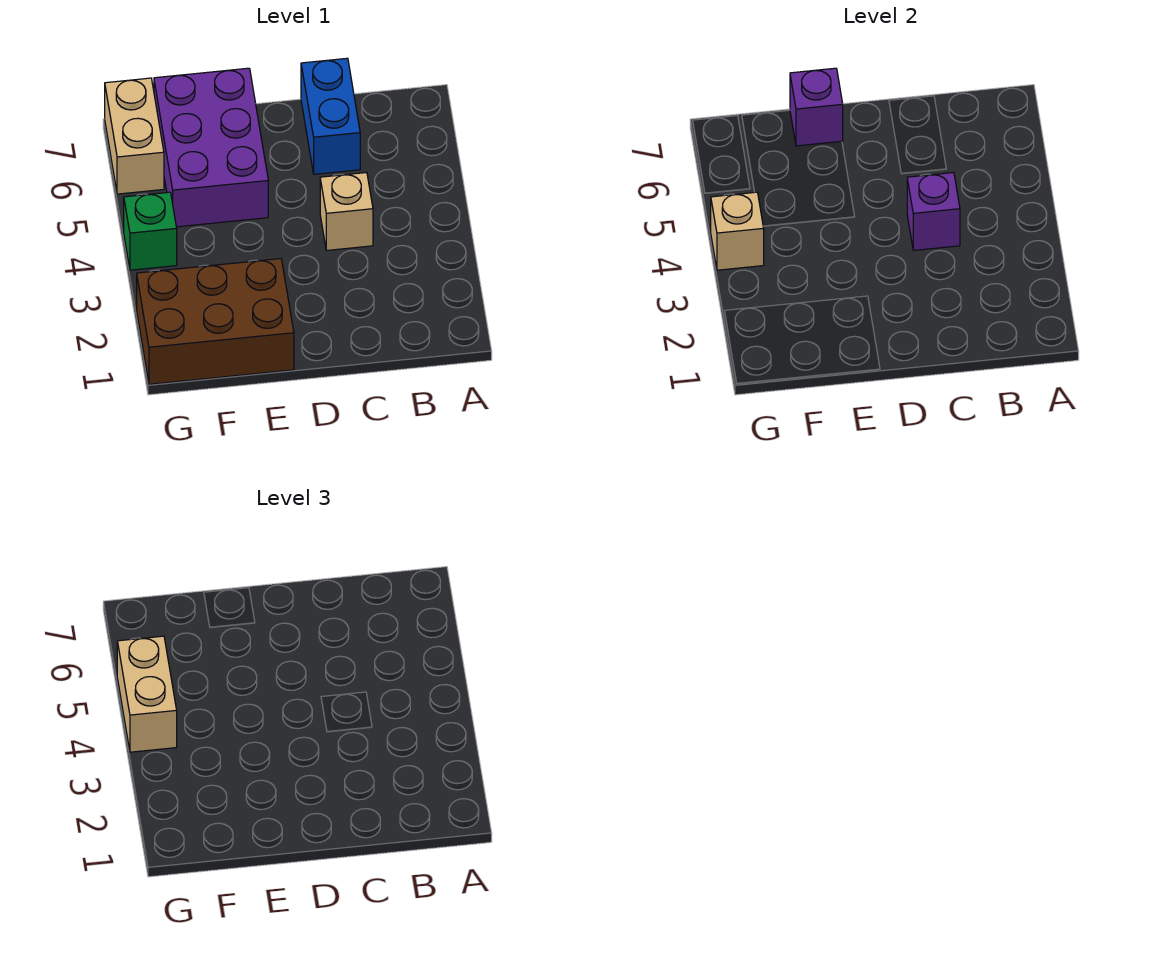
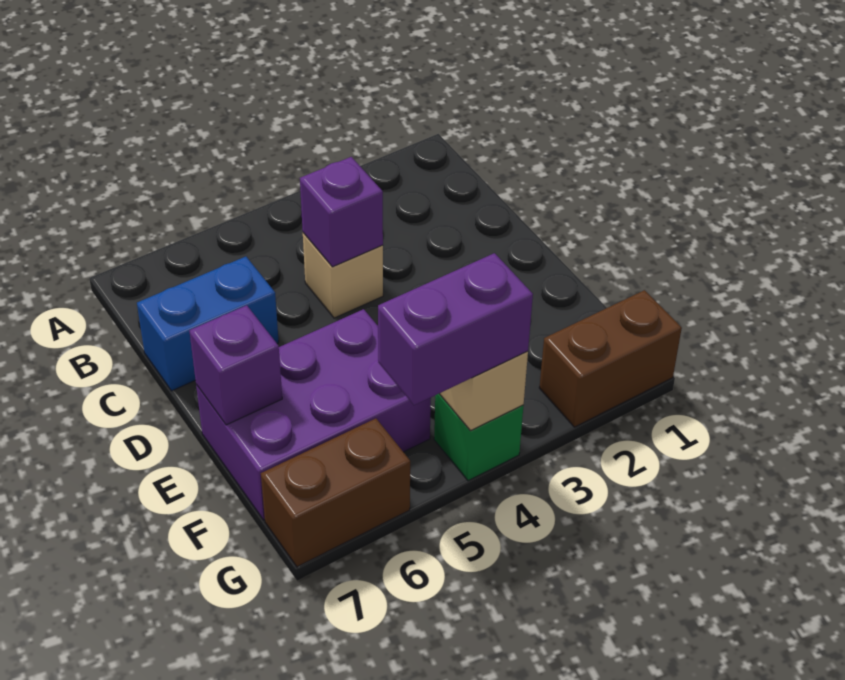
brown brick E1:G2 level 1 -> brown brick G1:G2 level 1
tan brick G4:G5 level 3 -> purple brick G4:G5 level 3
tan brick G6:G7 level 1 -> brown brick G6:G7 level 1

